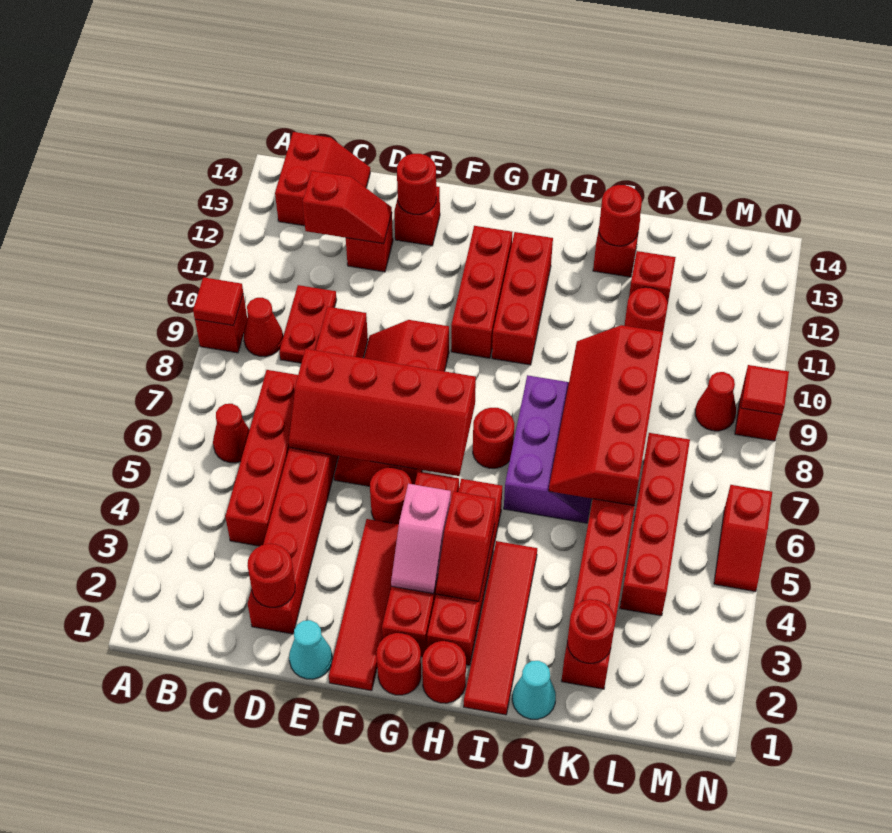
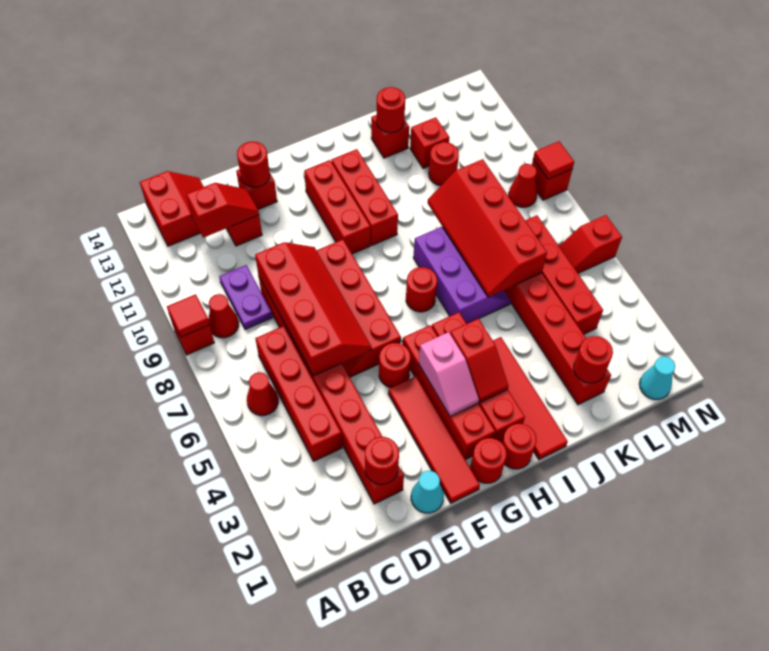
red plate C9:C10 level 1 -> purple plate C9:C10 level 1
red slope D6:G7 level 2 top 7 -> red slope D6:E9 level 2 top D
cyan cone J1 level 1 -> cyan cone M1 level 1
red slope N5:N6 level 1 top 6 -> red slope M6:N6 level 1 top N

